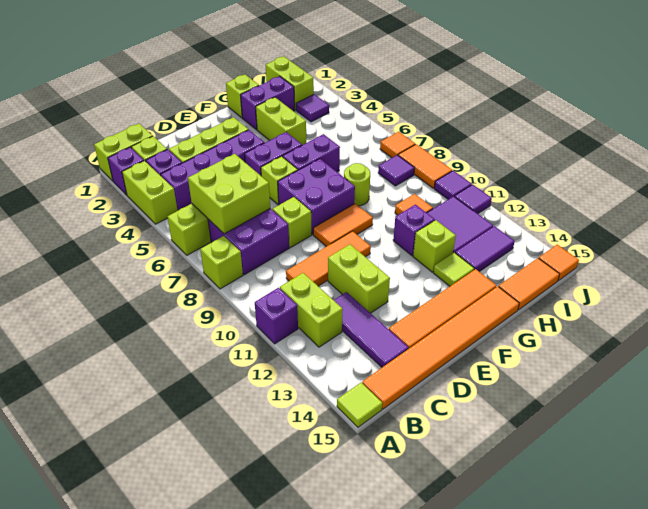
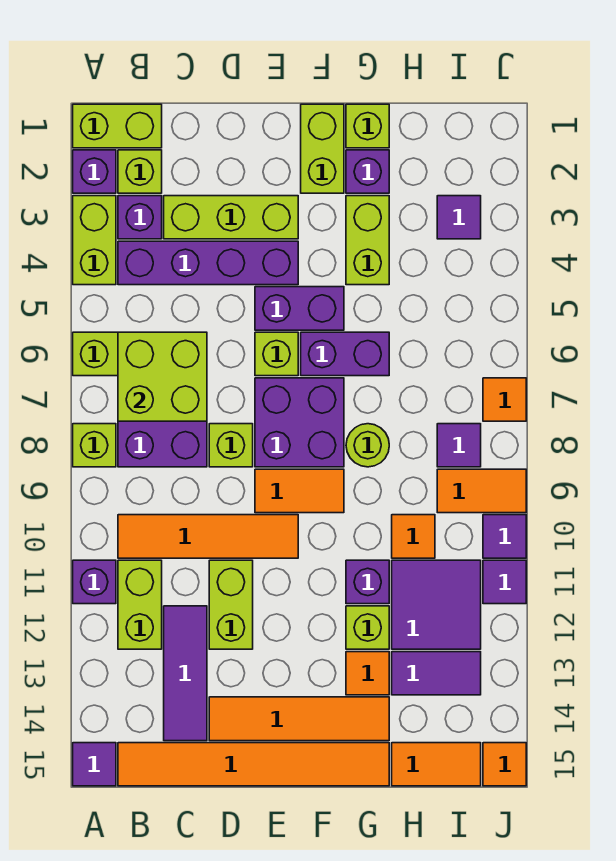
lime tile A15 level 1 -> purple tile A15 level 1
orange tile C10:E10 level 1 -> orange tile B10:E10 level 1
purple brick G2:H2 level 1 -> purple brick G2 level 1
lime tile G13 level 1 -> orange tile G13 level 1
lime brick I1:I2 level 1 -> lime brick F1:F2 level 1
orange tile J8:J9 level 1 -> orange tile I9:J9 level 1

